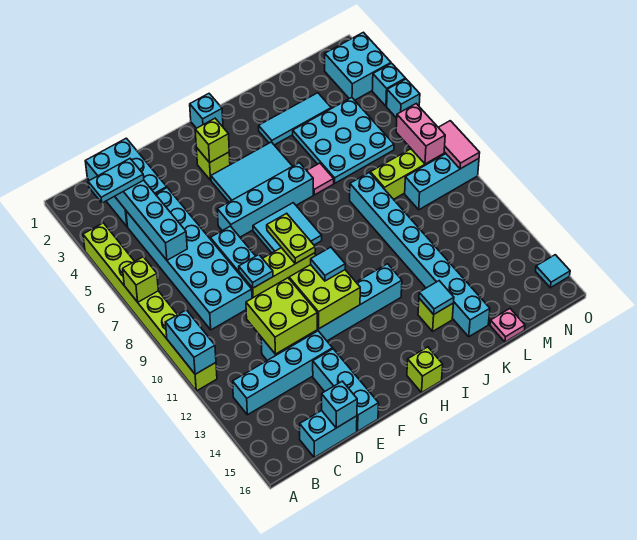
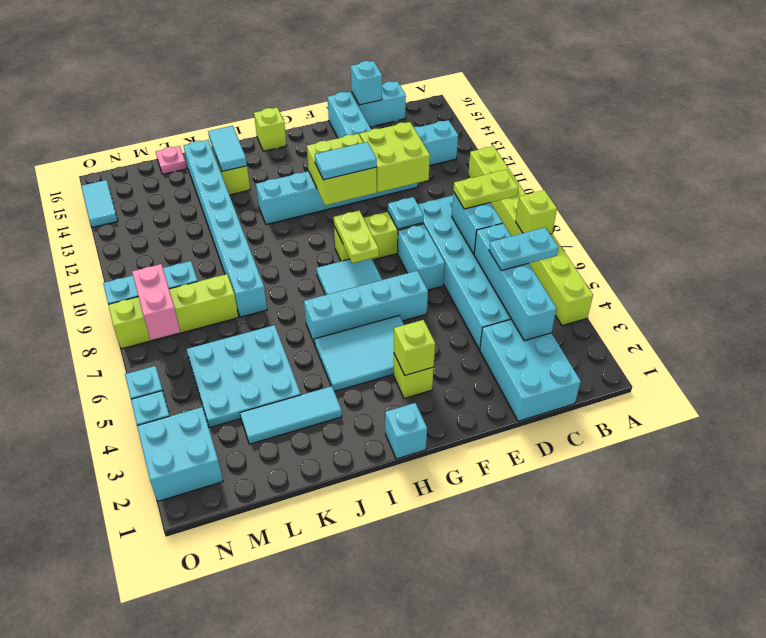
cyan brick A10:A11 level 2 -> cyan brick C7:C8 level 2
cyan plate B3:C3 level 3 -> cyan plate B5:C5 level 3
none -> lime plate B8:C8 level 3
cyan tile G11 level 3 -> cyan tile F11:G11 level 3
pink tile J6 level 1 -> none
cyan tile J14 level 2 -> cyan tile J14:J15 level 2
pink tile O8:O9 level 2 -> none
cyan tile O15 level 1 -> cyan tile O14:O15 level 1

